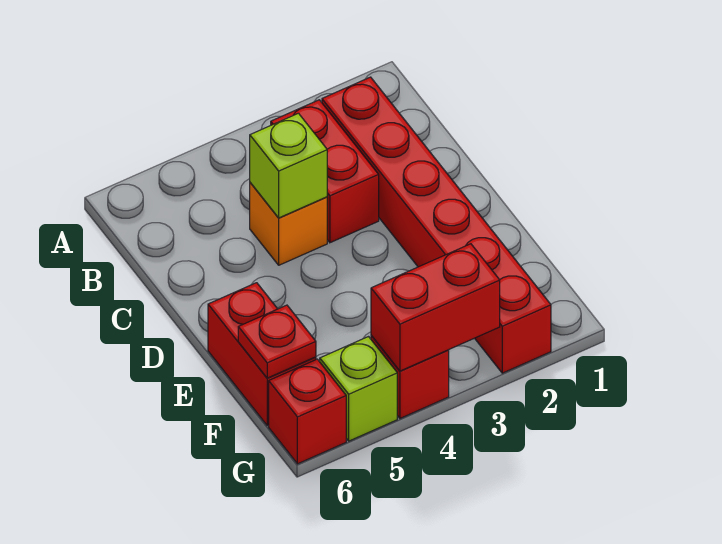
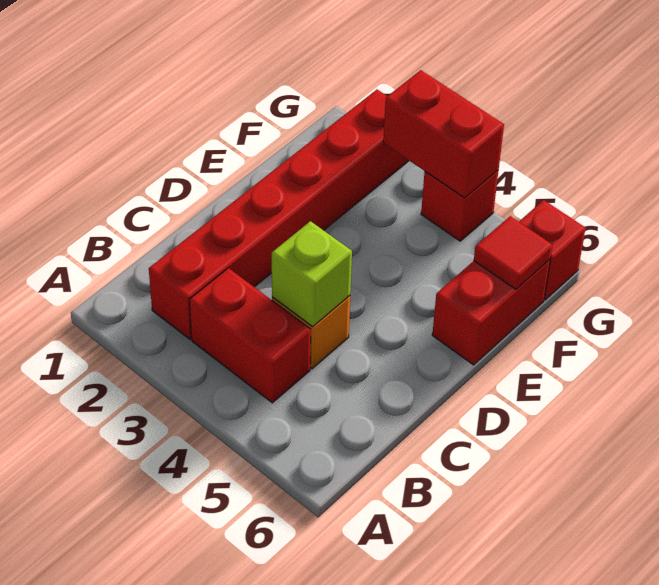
red brick B3:C3 level 1 -> red brick B3:B4 level 1
red plate F6 level 2 -> red tile F6 level 2
lime brick G5 level 1 -> none

